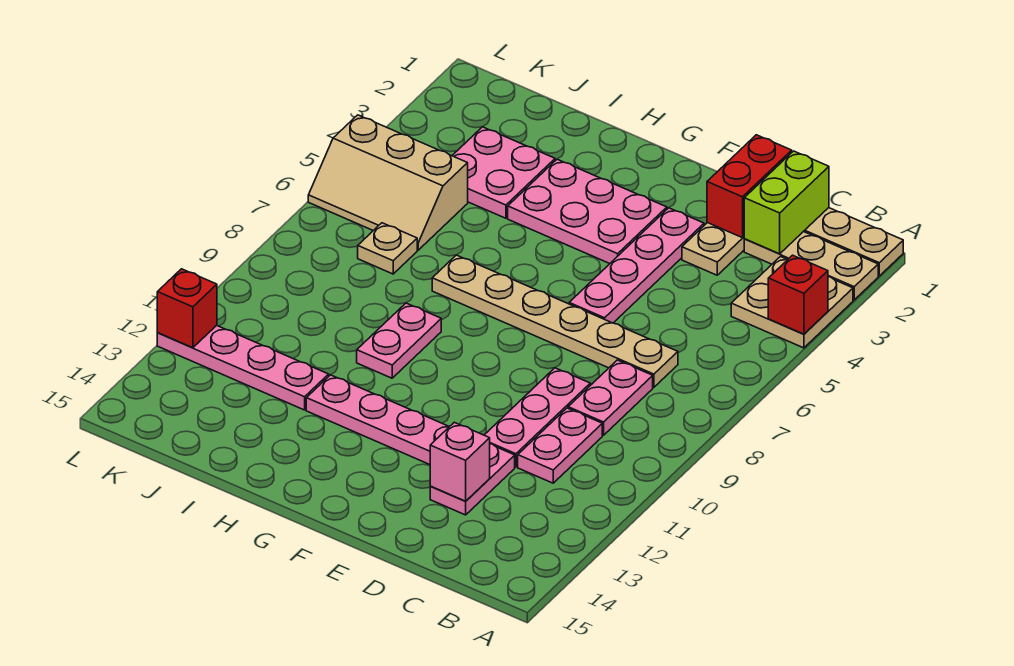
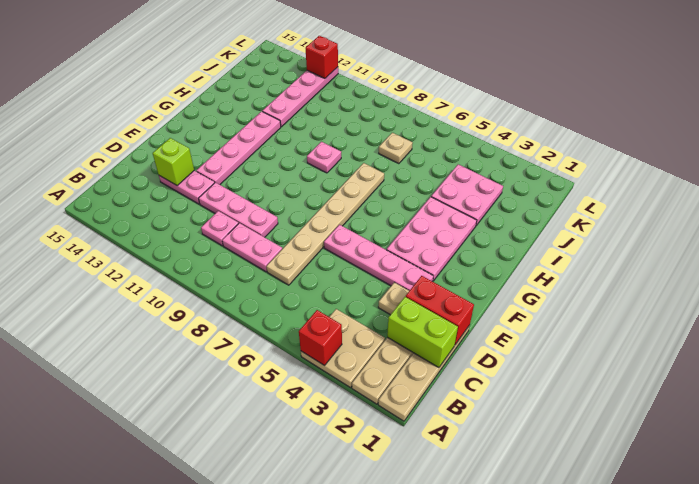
pink plate C10:C11 level 1 -> pink plate C10 level 1
pink brick D13 level 2 -> lime brick D13 level 2
pink plate H9:H10 level 1 -> pink plate H9 level 1
tan slope J5:L6 level 1 top 5 -> none

